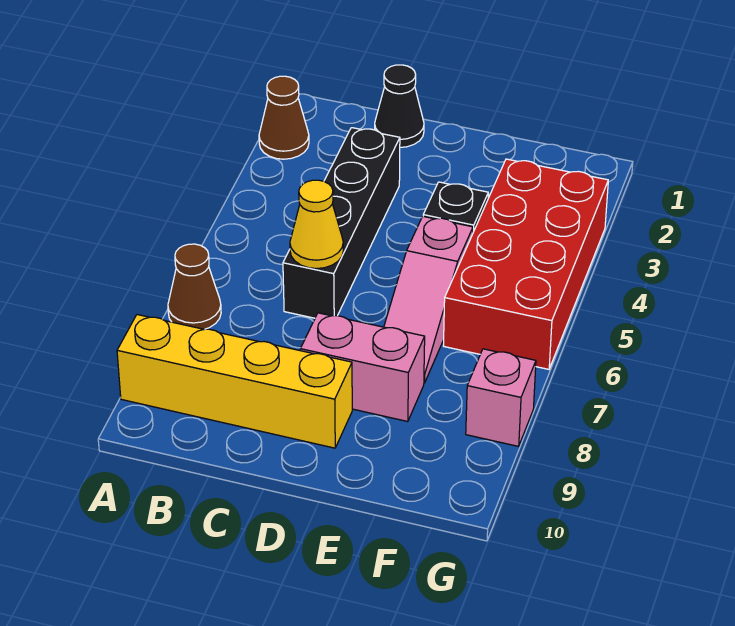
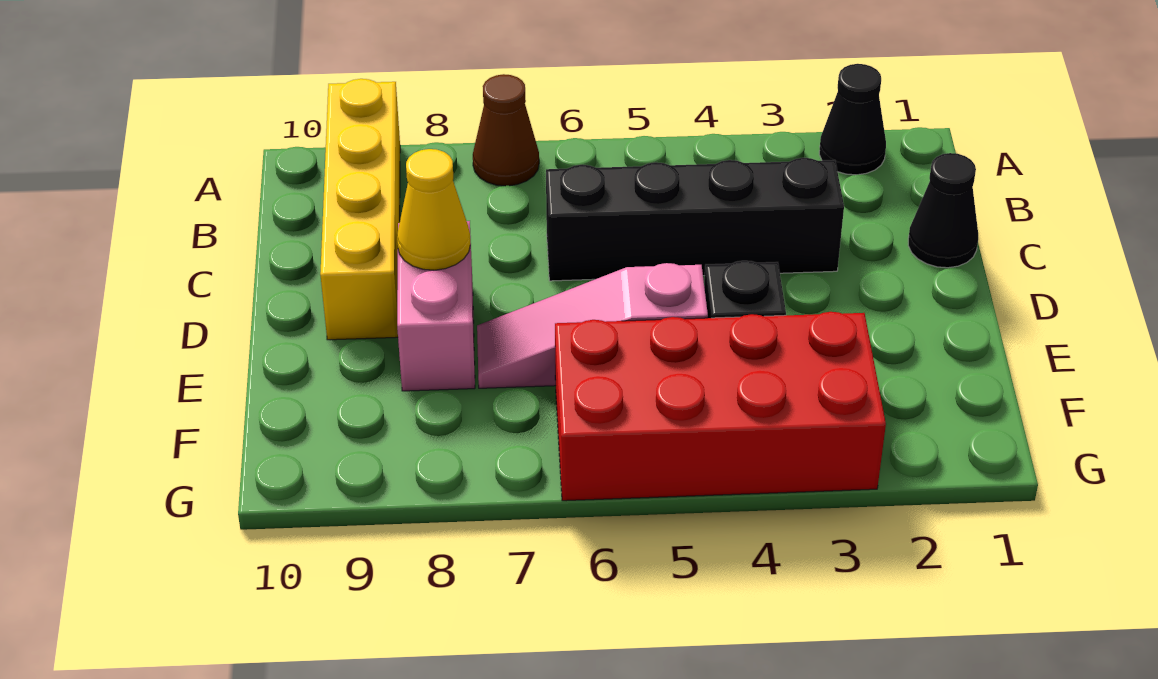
brown cone A2 level 1 -> black cone A2 level 1
yellow cone C6 level 2 -> yellow cone D8 level 2
pink brick G8 level 1 -> none

